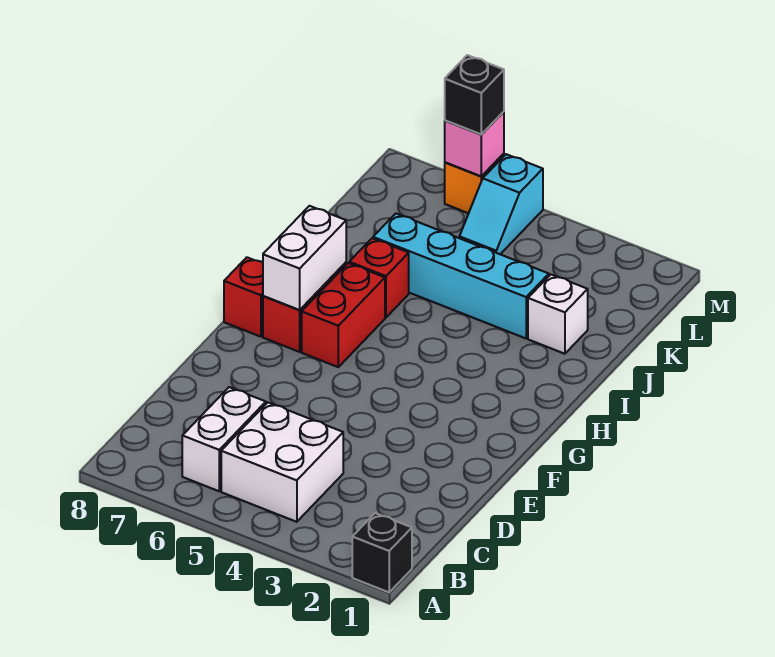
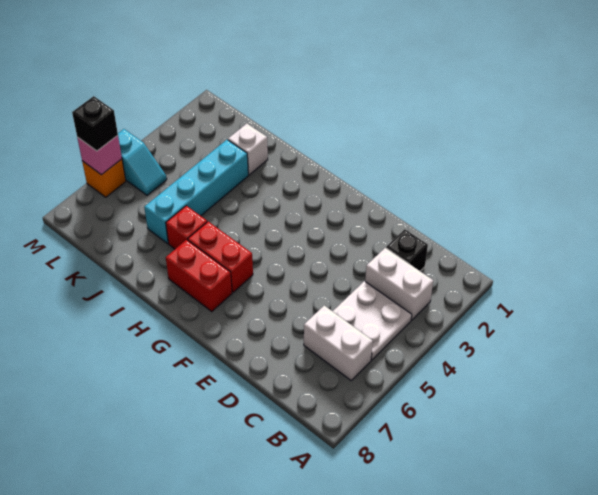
black brick A1 level 1 -> black brick C2 level 1
white brick B4:C5 level 1 -> white plate B4:C5 level 1
white brick G7:H7 level 2 -> white brick B3:C3 level 1
red brick G8 level 1 -> none

